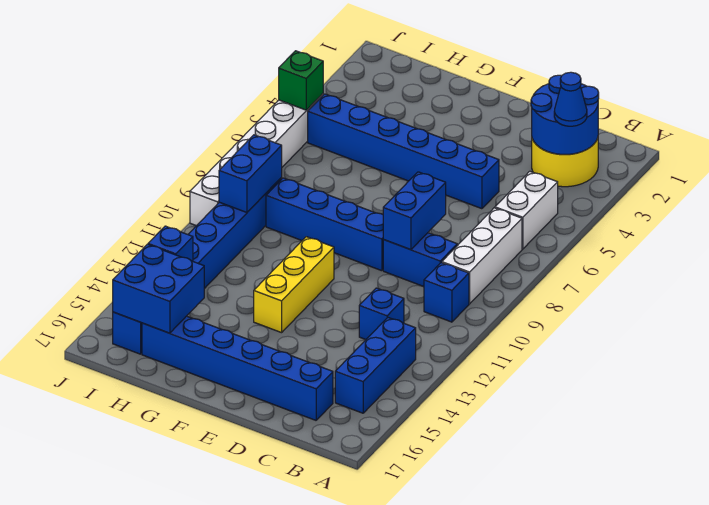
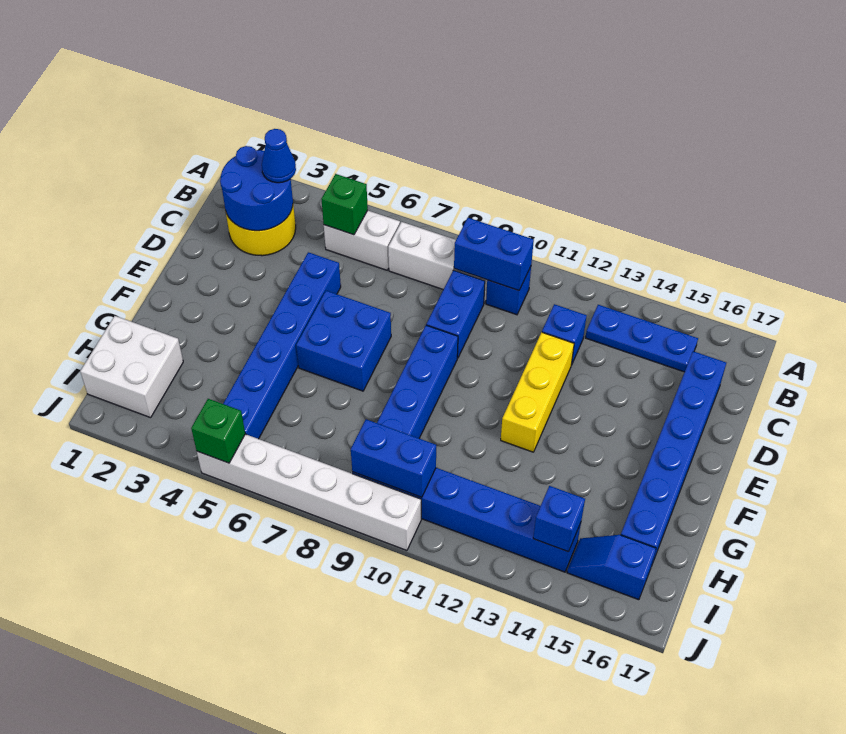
none -> green brick B5 level 2
blue brick B13:B15 level 1 -> blue plate B13:B15 level 1
blue brick D8:D9 level 2 -> blue brick B9:B10 level 2
yellow brick F11:F13 level 1 -> yellow brick D12:F12 level 1
none -> white brick H1:I2 level 1
blue brick H15:I16 level 2 -> blue brick E6:F7 level 1

